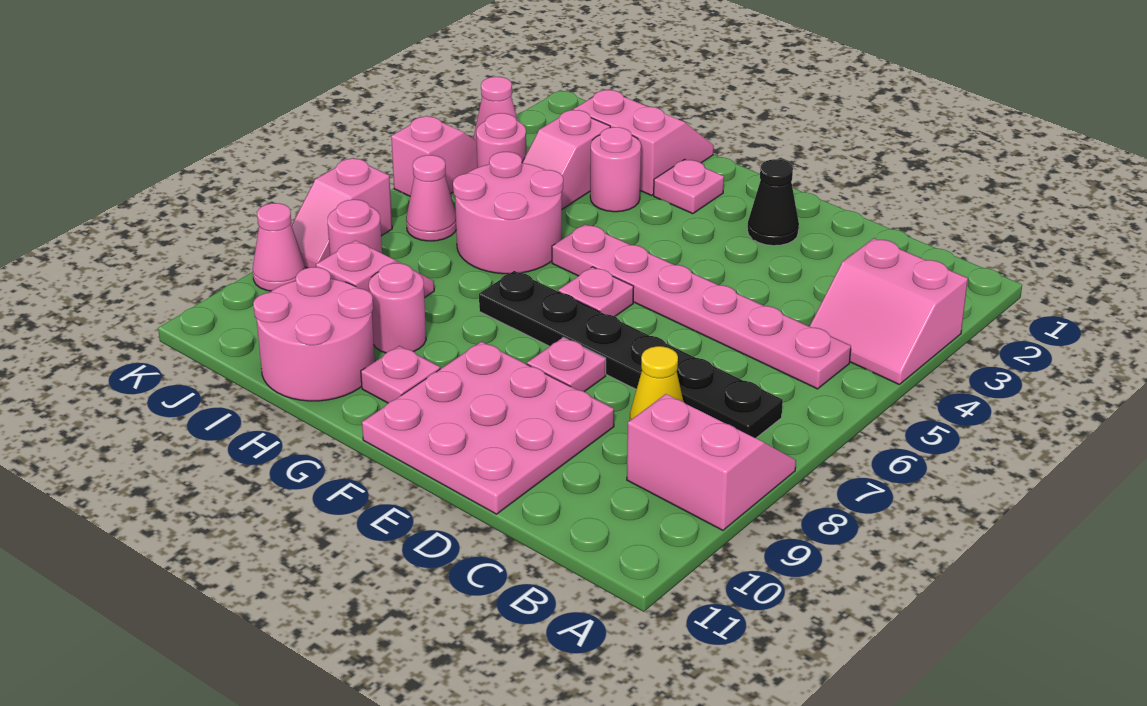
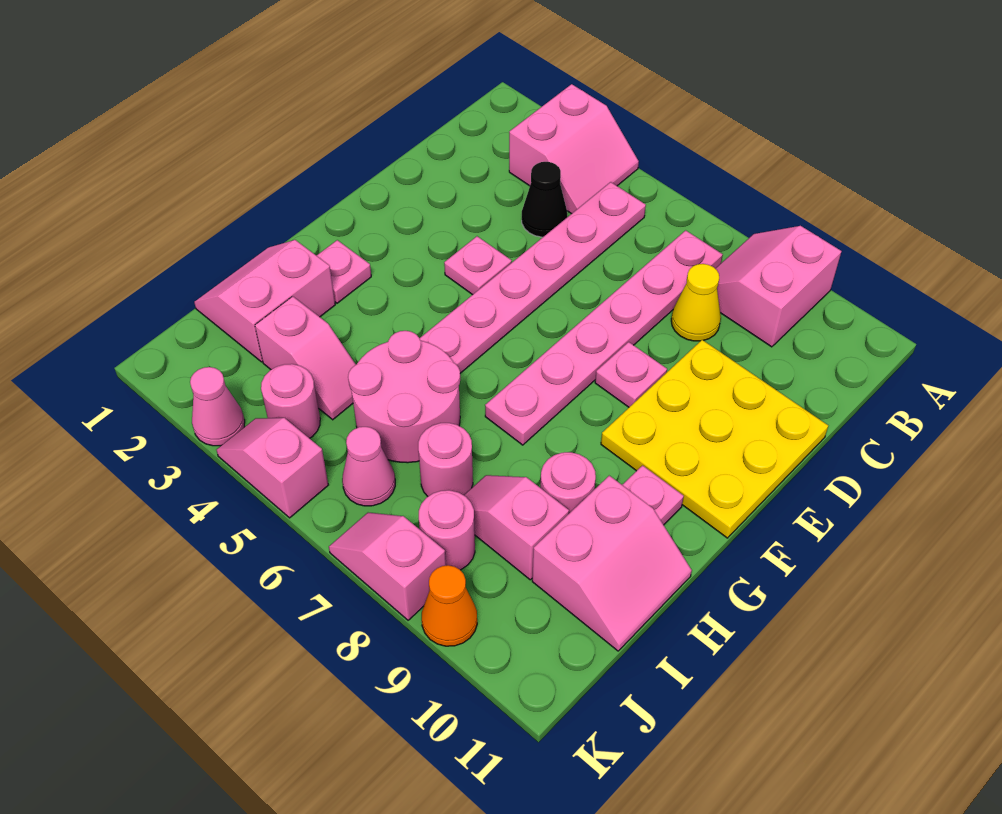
black plate B7:G7 level 1 -> pink plate B7:G7 level 1
pink plate D9:F11 level 1 -> yellow plate D9:F11 level 1
black cone E2 level 1 -> black cone C4 level 1
pink plate F6 level 1 -> pink plate E4 level 1
pink round brick H3 level 1 -> pink round brick I7 level 1
pink round brick H10:I11 level 1 -> pink slope H10:I11 level 1 top 10
pink slope K7:K8 level 1 top 7 -> pink slope K7:K8 level 1 top 8
pink cone K9 level 1 -> orange cone K9 level 1

